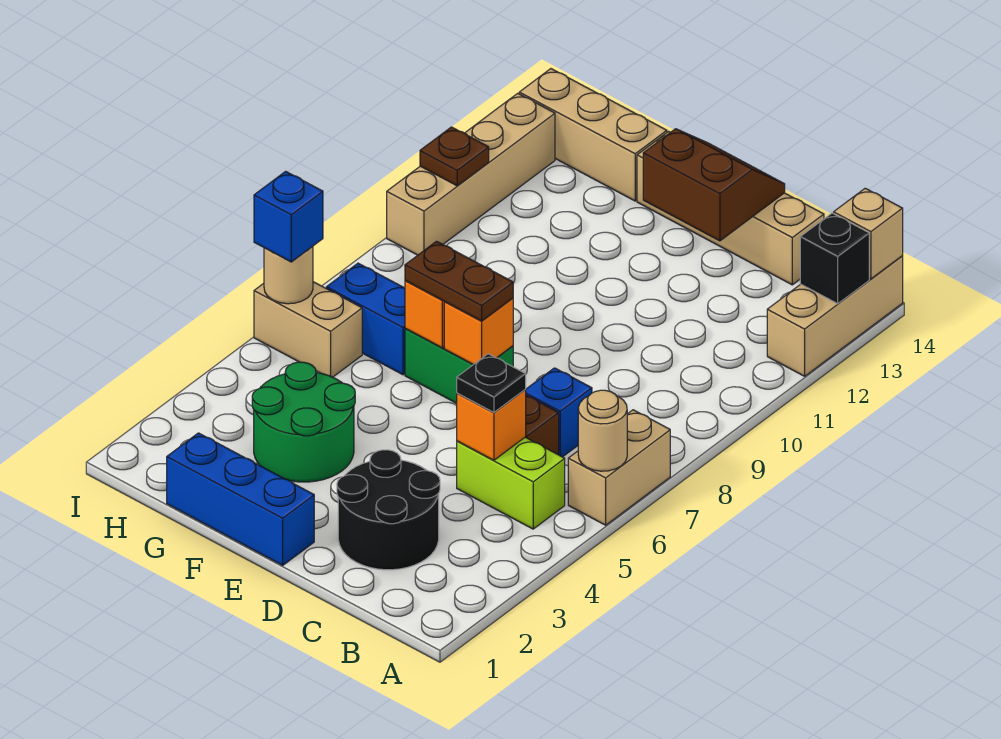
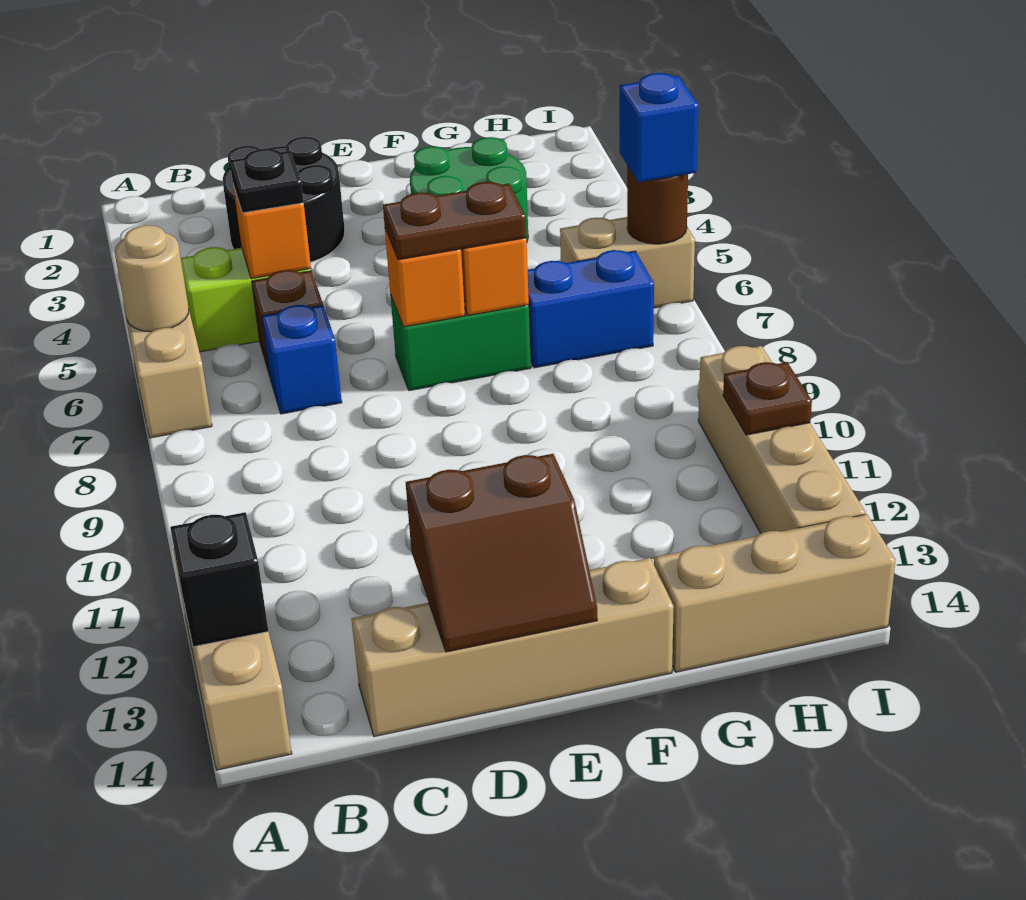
tan brick A14 level 2 -> none
blue brick E1:G1 level 1 -> none
tan round brick I6 level 2 -> brown round brick I6 level 2

